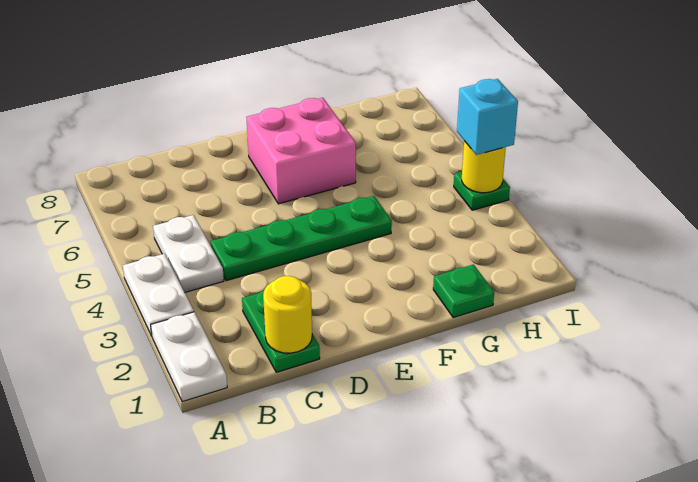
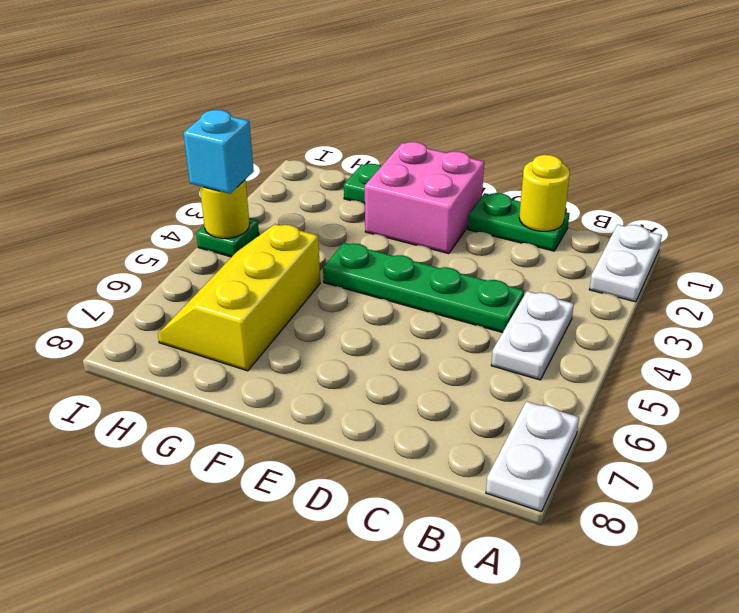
white plate A3:A4 level 1 -> white plate A7:A8 level 1
green plate C1:C2 level 1 -> green plate C1:D1 level 1
pink brick E6:F7 level 1 -> pink brick E1:F2 level 1
none -> yellow slope G5:H7 level 1 top G

